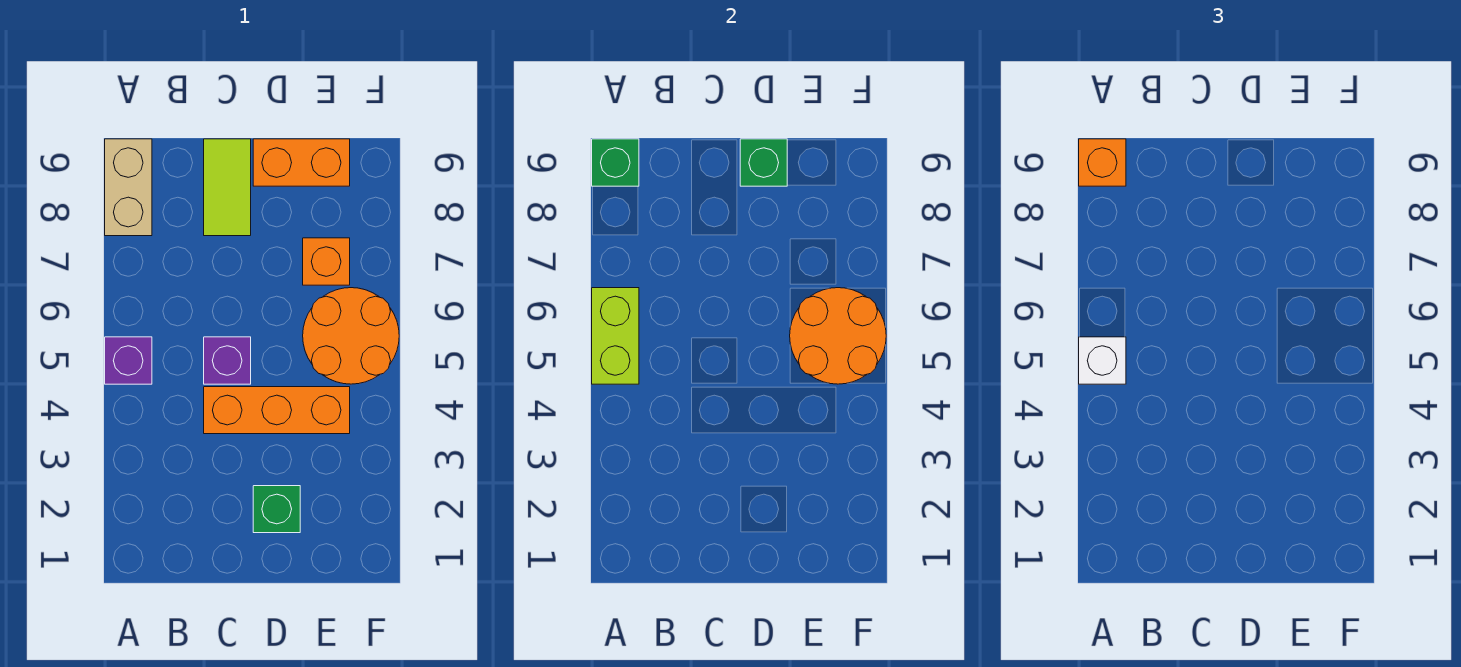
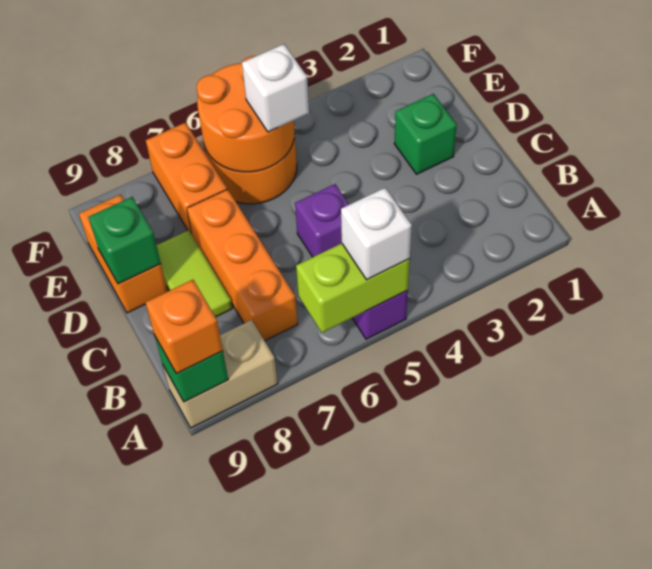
orange brick C4:E4 level 1 -> orange brick B7:D7 level 1
lime tile C8:C9 level 1 -> lime tile C8:D8 level 1
none -> white brick E5 level 3
orange brick E7 level 1 -> orange brick E7:F7 level 1

